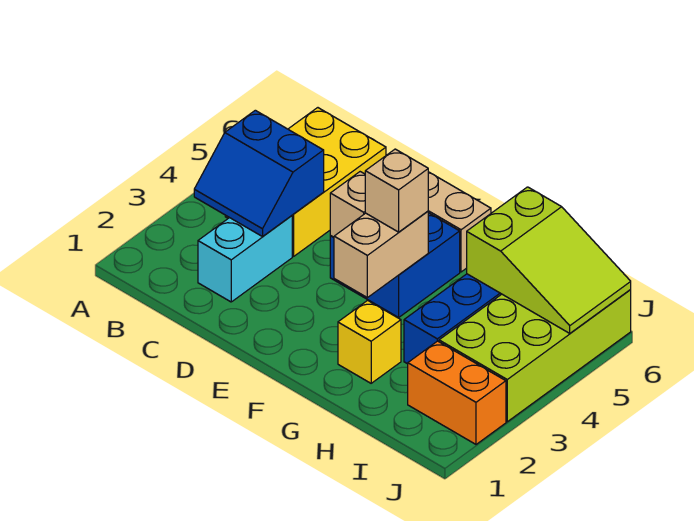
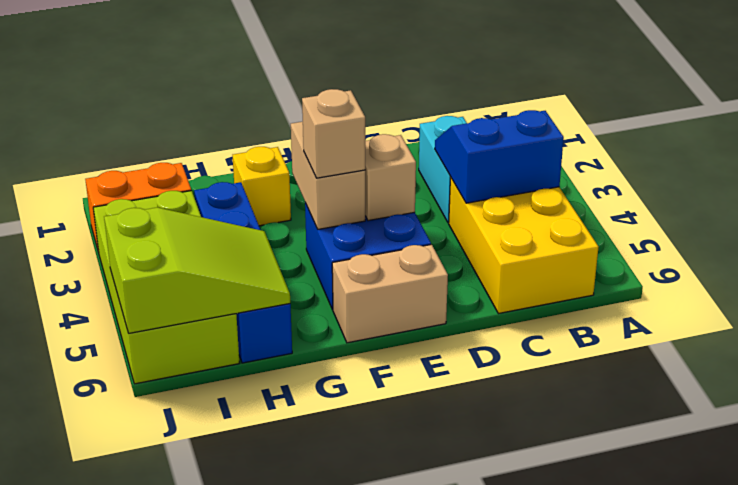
lime slope H5:J6 level 2 top H -> lime slope H5:J6 level 2 top J

